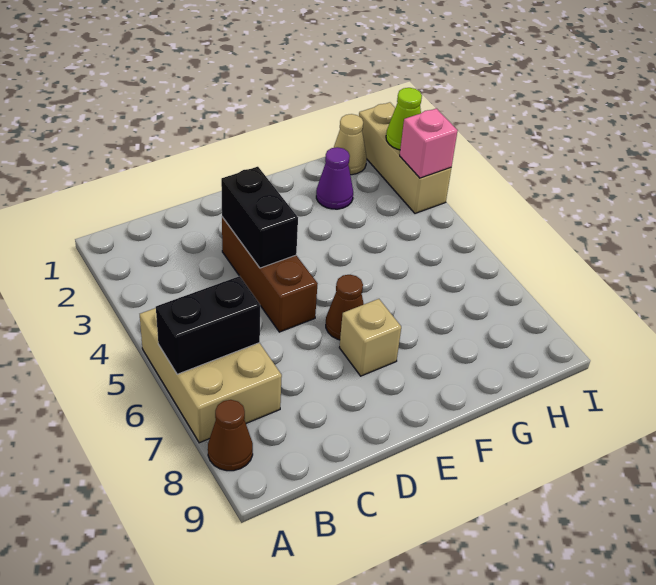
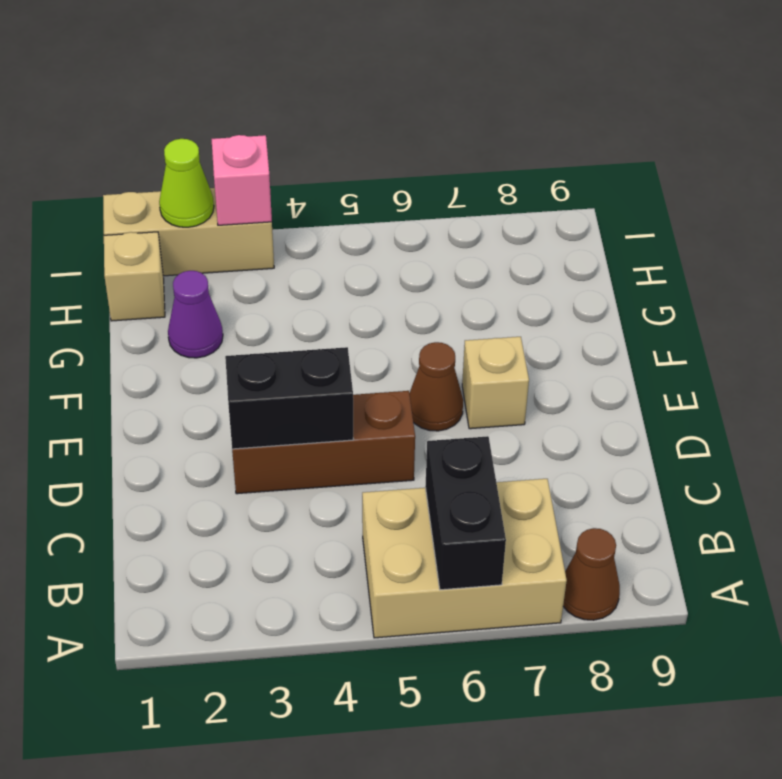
tan cone H1 level 1 -> tan brick H1 level 1

